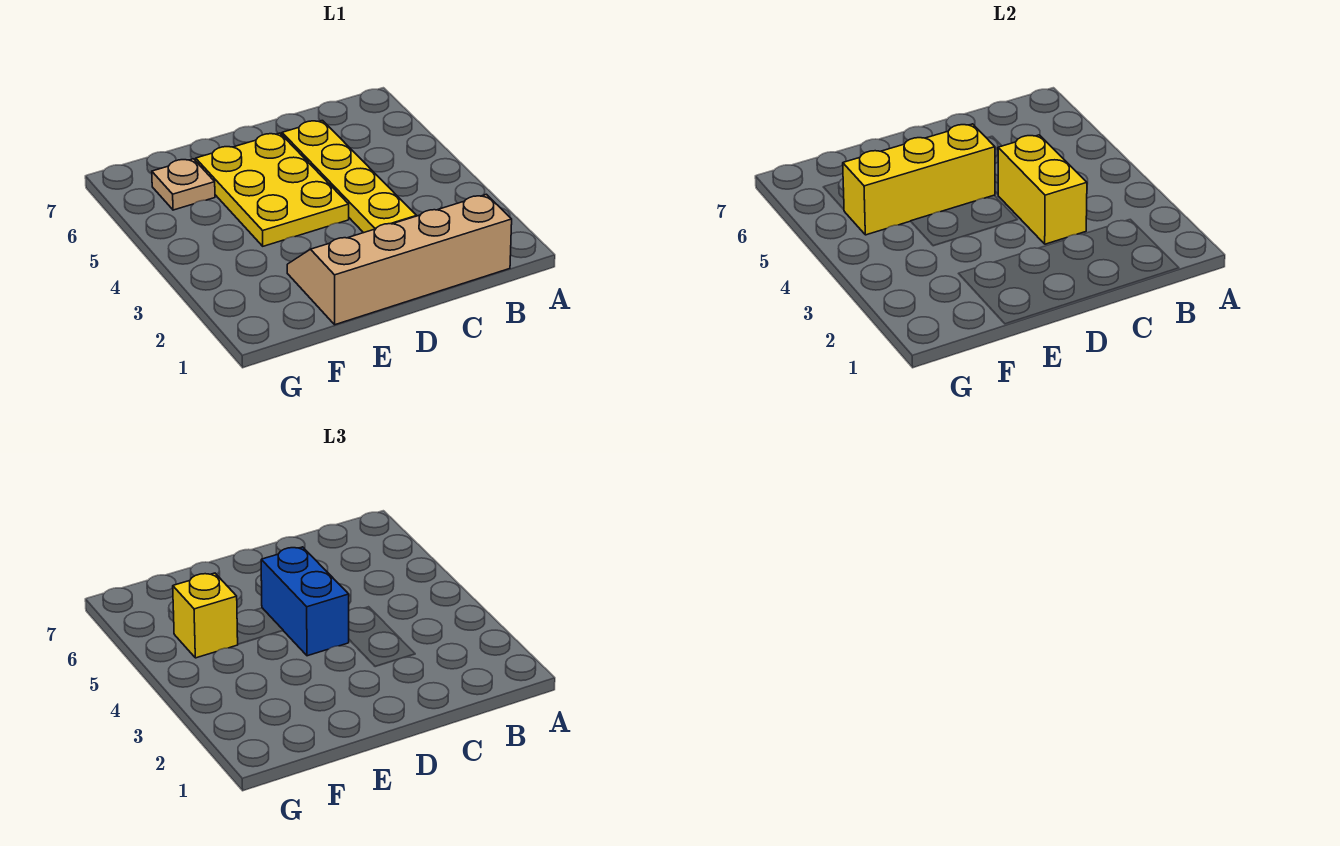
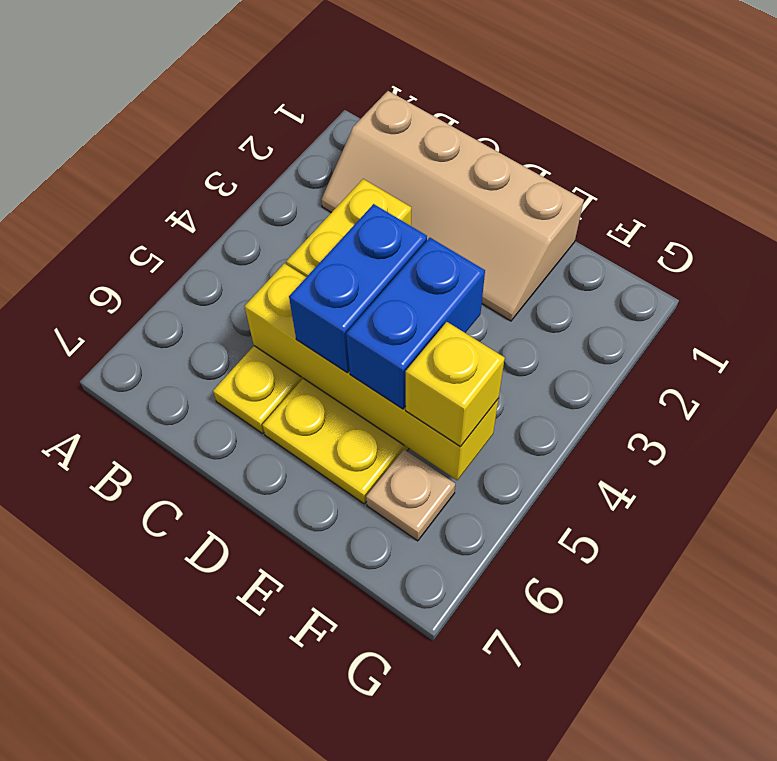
yellow brick D5:F5 level 2 -> yellow brick C5:F5 level 2
none -> blue brick E4:E5 level 3

